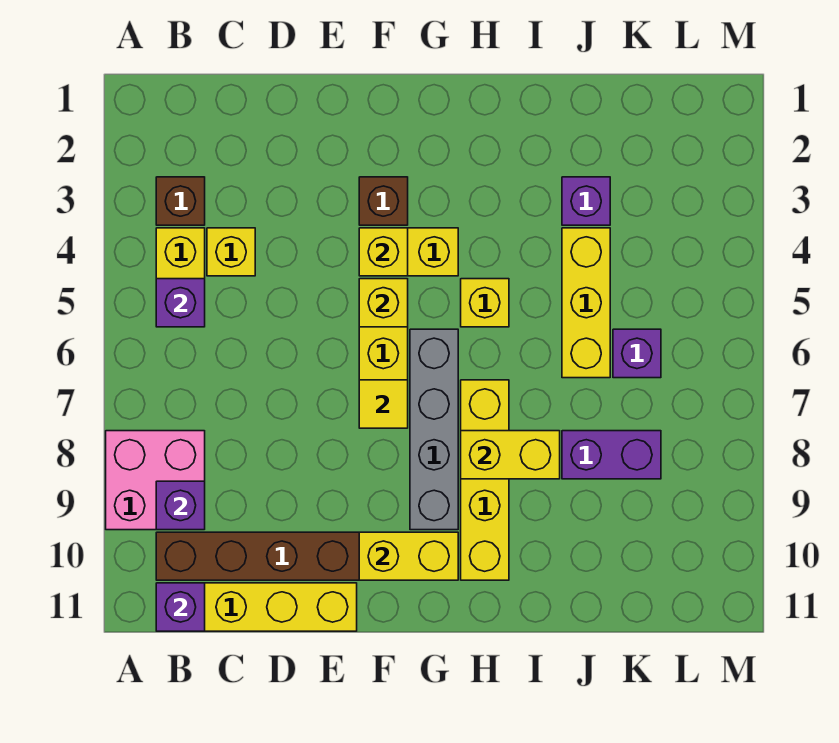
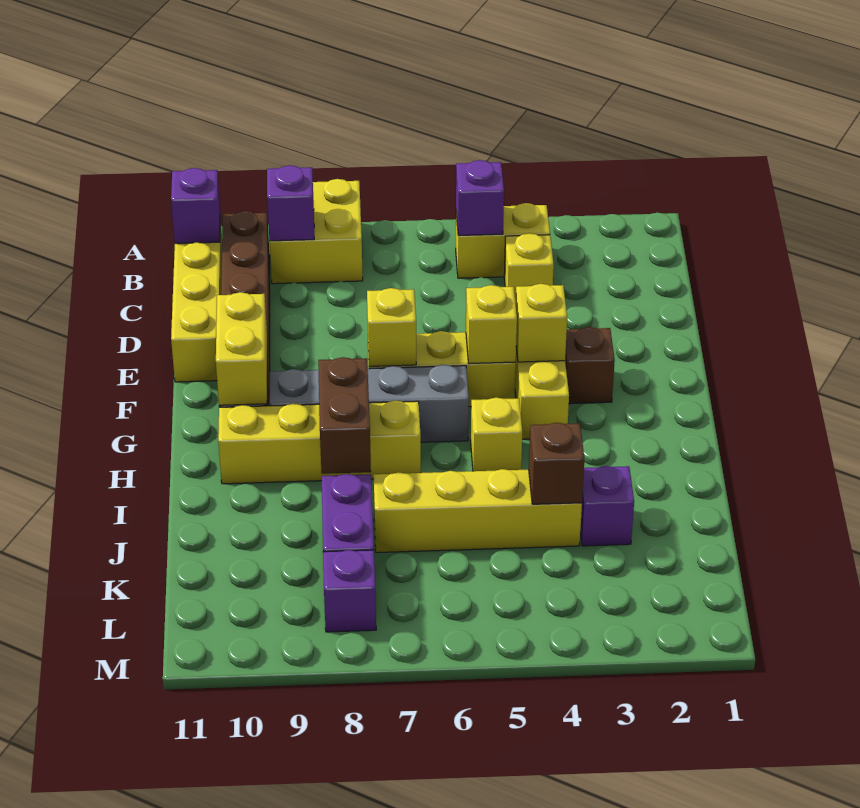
pink brick A8:B9 level 1 -> yellow brick A8:B9 level 1
brown brick B3 level 1 -> brown brick J4 level 2
yellow tile F7 level 2 -> yellow brick F7 level 2
yellow brick H8:I8 level 2 -> brown brick H8:I8 level 2
yellow brick J4:J6 level 1 -> yellow brick J4:J7 level 1
purple brick K6 level 1 -> purple brick L8 level 1

